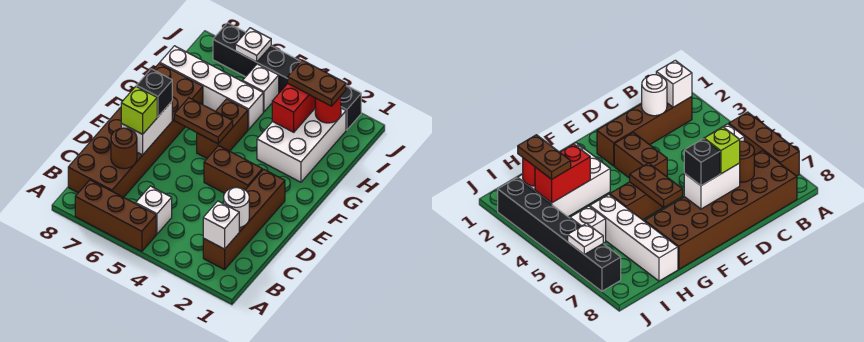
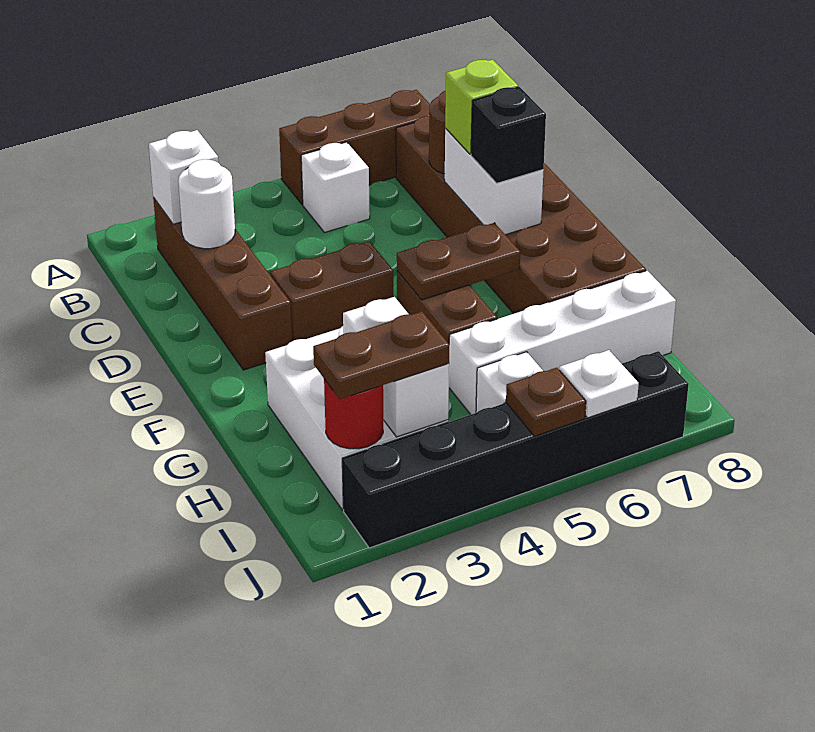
red brick H3:I3 level 2 -> white brick H3:I3 level 2
none -> brown plate J5 level 2

